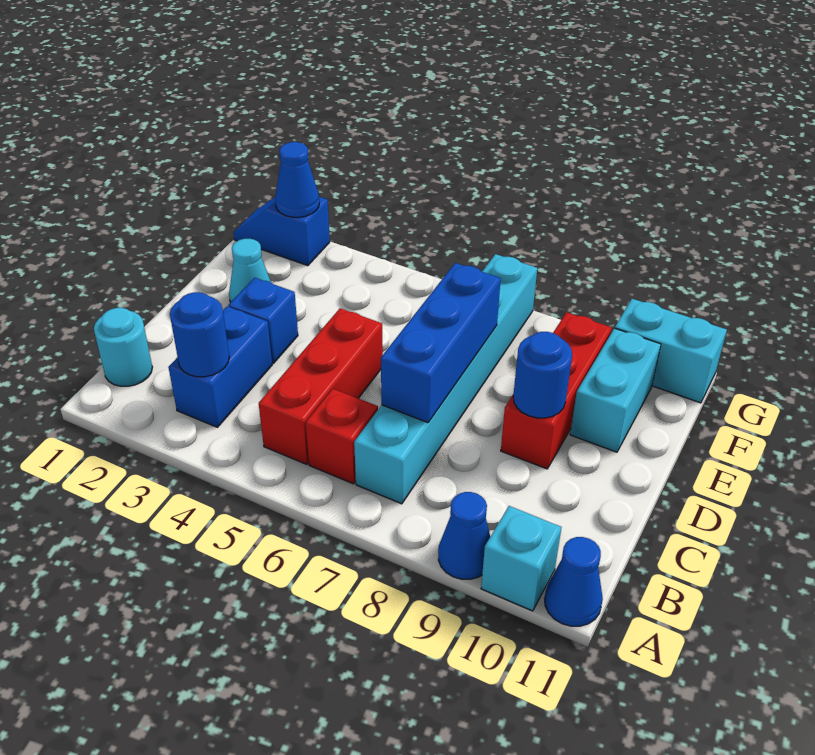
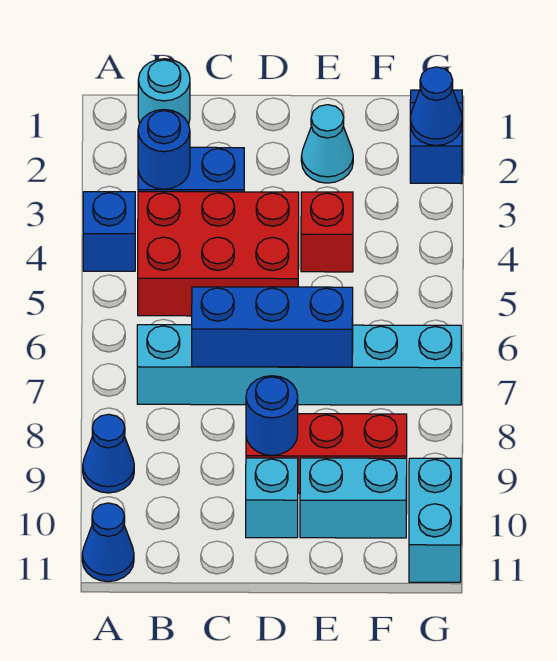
cyan brick A10 level 1 -> cyan brick D10 level 1
red brick B5:D5 level 1 -> red brick B4:D5 level 1
red brick B6 level 1 -> red brick E4 level 1
blue brick D3 level 1 -> blue brick A4 level 1

